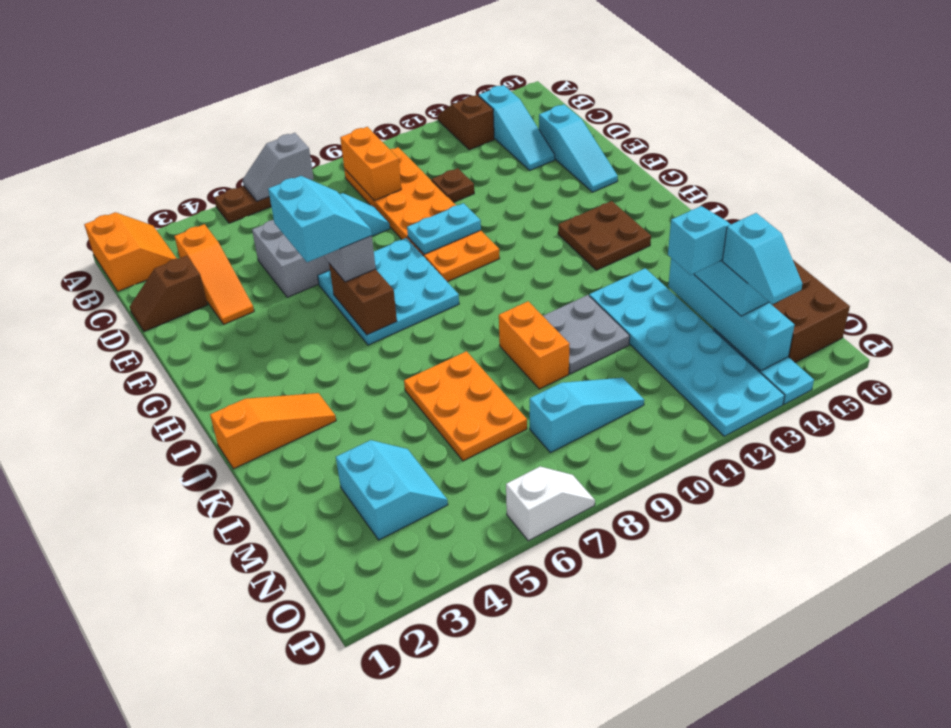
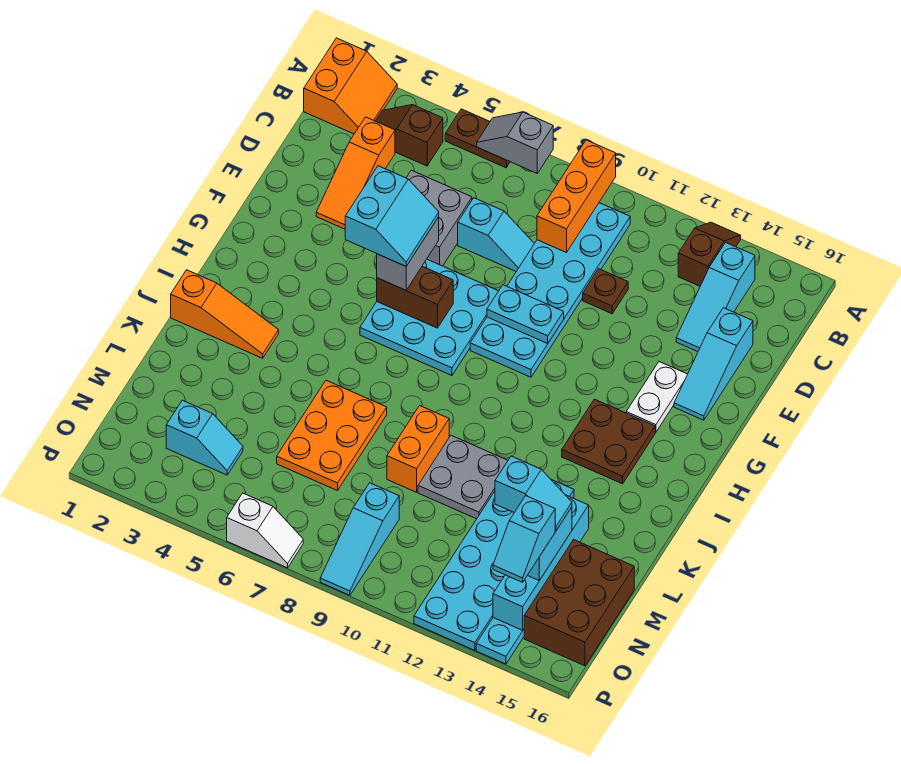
orange plate B9:G10 level 1 -> cyan plate B9:G10 level 1
orange brick B9:C9 level 2 -> orange brick A9:C9 level 2
brown slope D1:D2 level 1 top 2 -> brown slope B3:B4 level 1 top 4
none -> white plate F14:G14 level 1
brown brick G6:H6 level 2 -> brown brick G6:G7 level 2
cyan slope M3:N4 level 1 top 3 -> cyan slope N3:N4 level 1 top 3
cyan slope N8:N10 level 1 top 8 -> cyan slope N9:P9 level 1 top N

